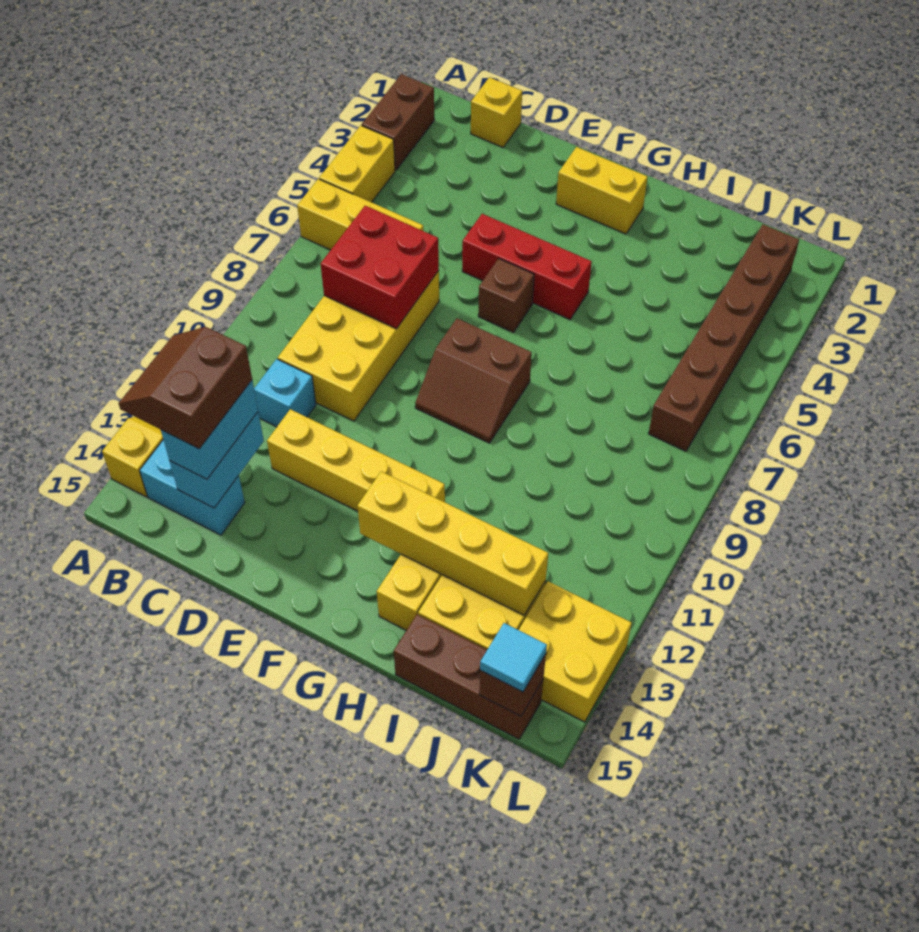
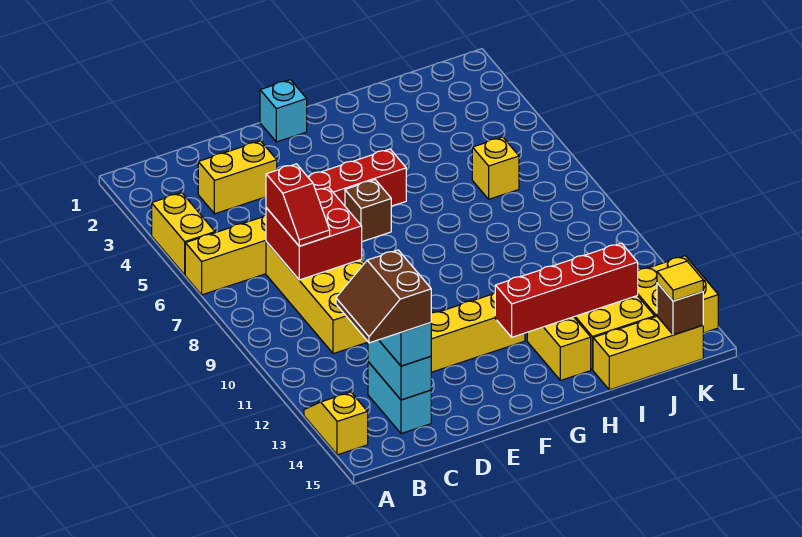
brown brick A2:A3 level 1 -> none
cyan brick B14:C14 level 1 -> cyan brick C13:C14 level 1
yellow brick C1 level 1 -> yellow brick J6 level 1
none -> red slope C7:C8 level 3 top 7
cyan brick C11 level 1 -> cyan brick F1 level 1
yellow brick F2:G2 level 1 -> yellow brick C3:D3 level 1
brown slope F8:G9 level 1 top 8 -> none
yellow brick G13:J13 level 2 -> red brick G13:J13 level 2
brown brick I15:K15 level 1 -> yellow brick I15:K15 level 1
brown brick K2:K7 level 1 -> none
cyan tile K15 level 3 -> yellow tile K15 level 3

